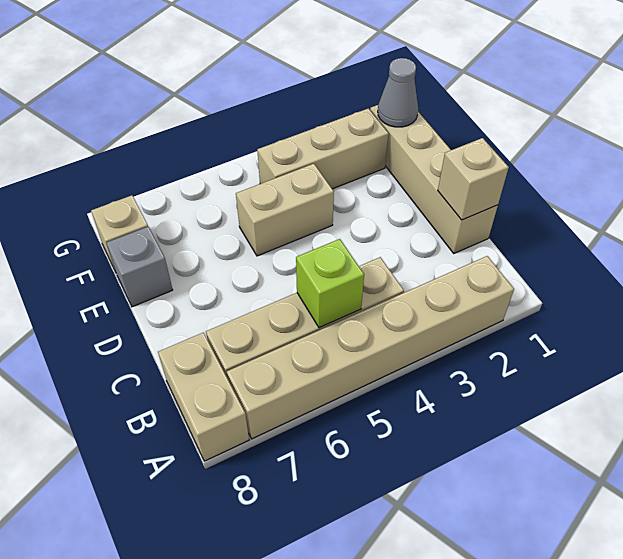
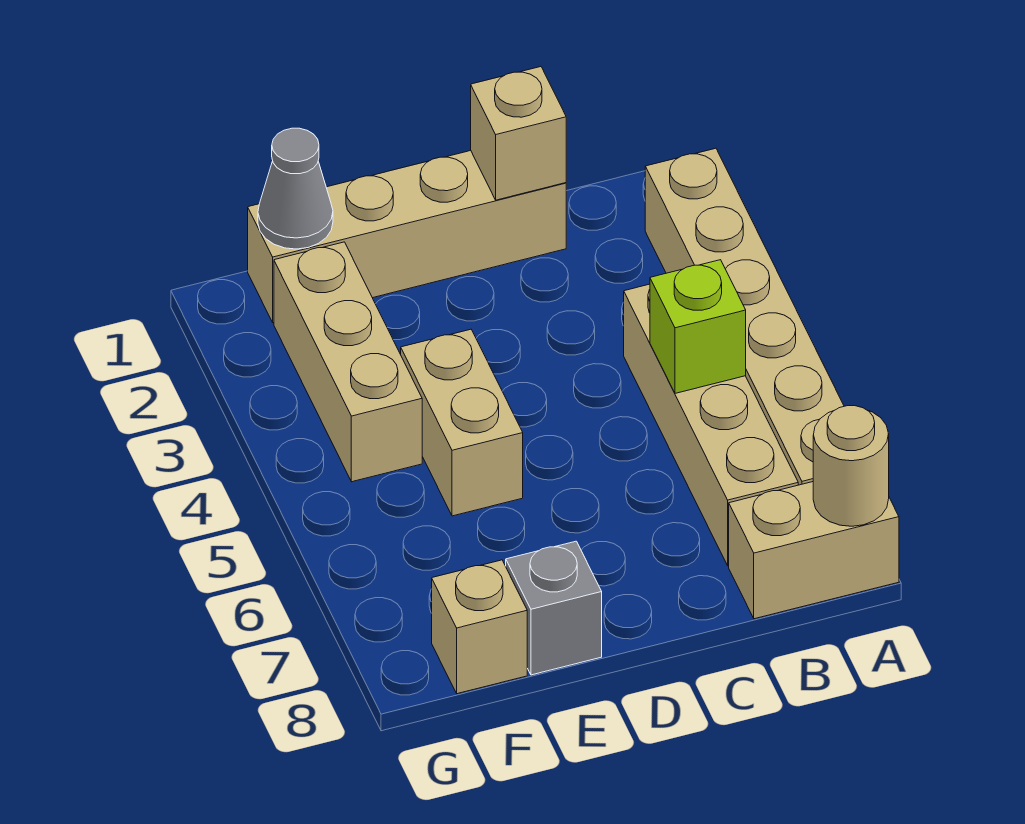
none -> tan round brick A8 level 2

